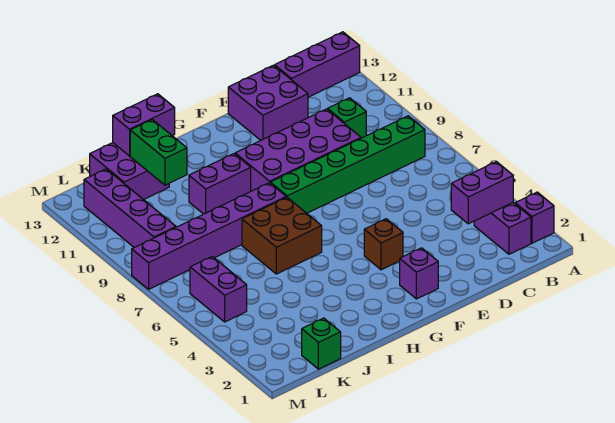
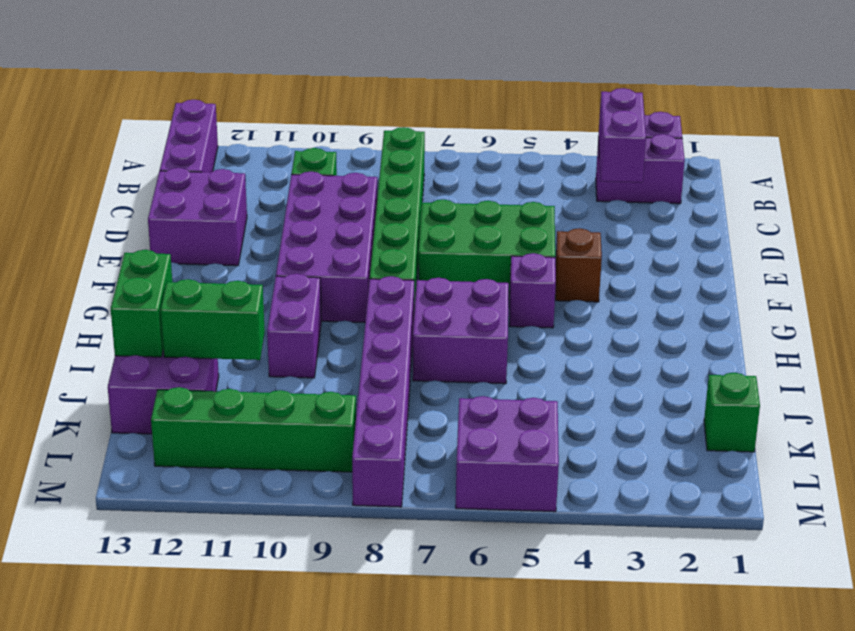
none -> green brick E5:F7 level 1
purple brick F2 level 1 -> purple brick G5 level 1
brown brick H6:I7 level 1 -> purple brick H6:I7 level 1
purple brick I13:J13 level 2 -> green brick I13:J13 level 2
purple brick L5:L6 level 1 -> purple brick L5:M6 level 1
purple brick L9:L12 level 1 -> green brick L9:L12 level 1

